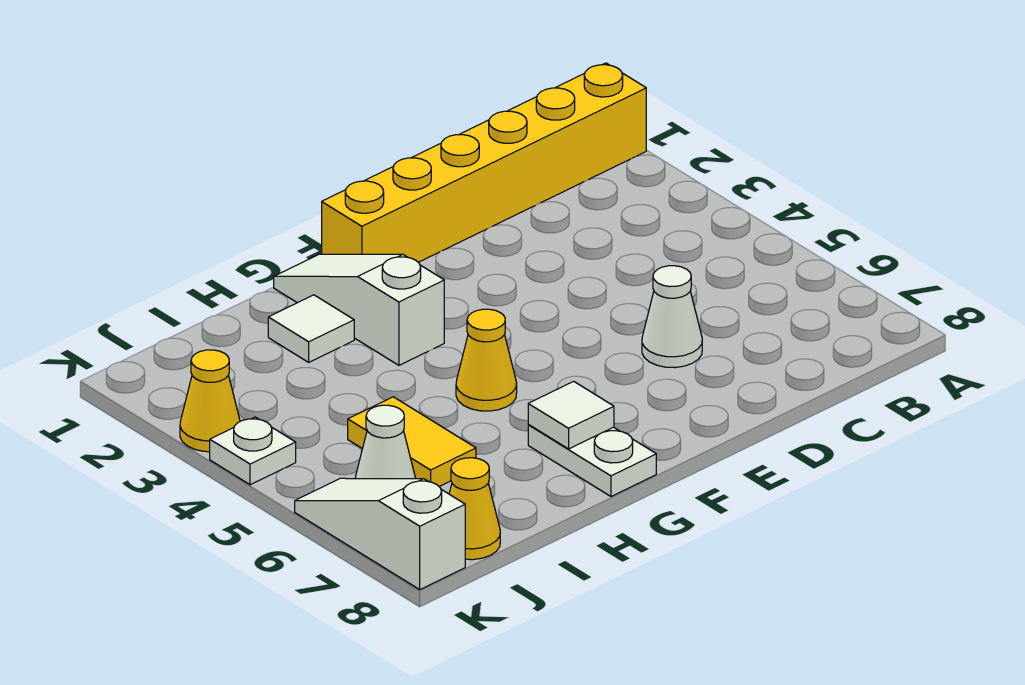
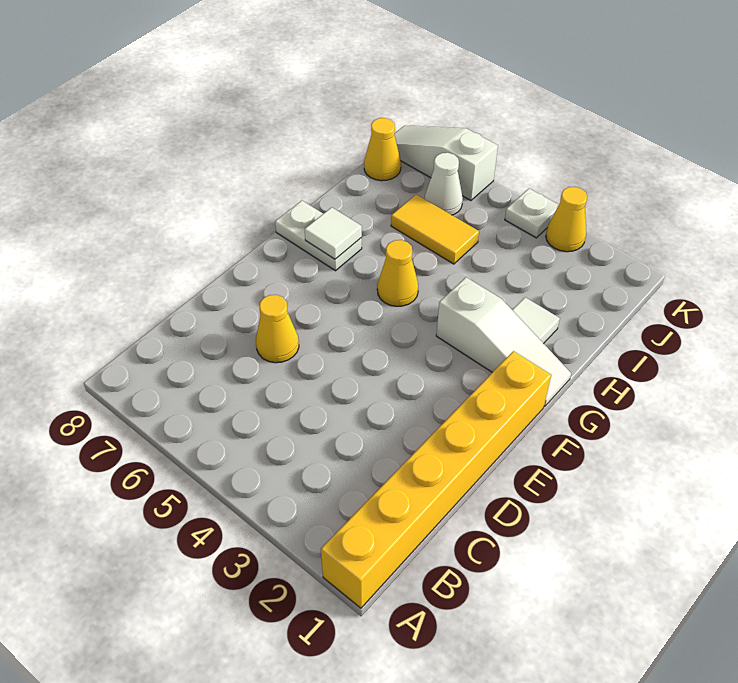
white cone D6 level 1 -> yellow cone D6 level 1
white slope K6:K8 level 1 top 8 -> white slope K6:K8 level 1 top 6

